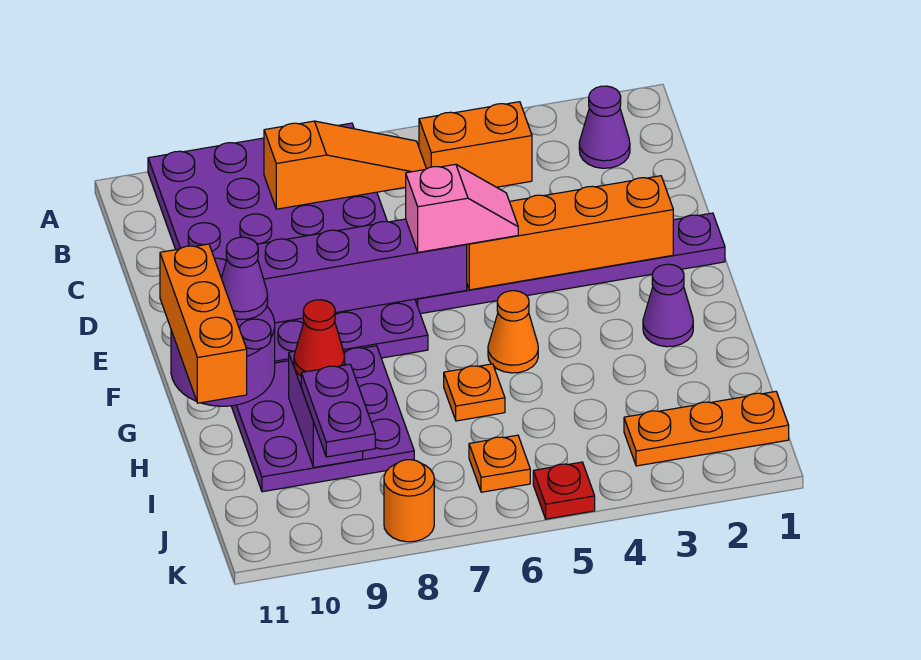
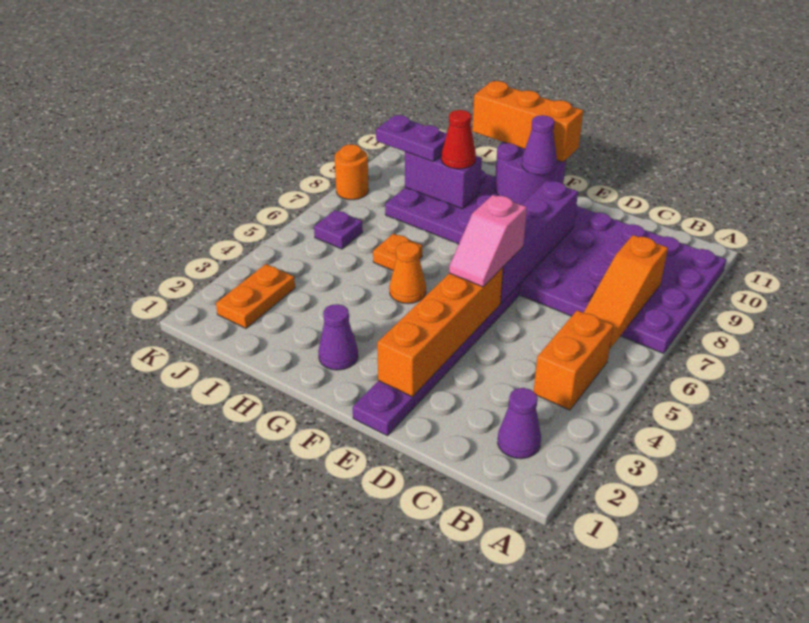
orange plate J1:J3 level 1 -> orange plate J2:J3 level 1
orange plate J6 level 1 -> purple plate J6 level 1
red plate K5 level 1 -> none

